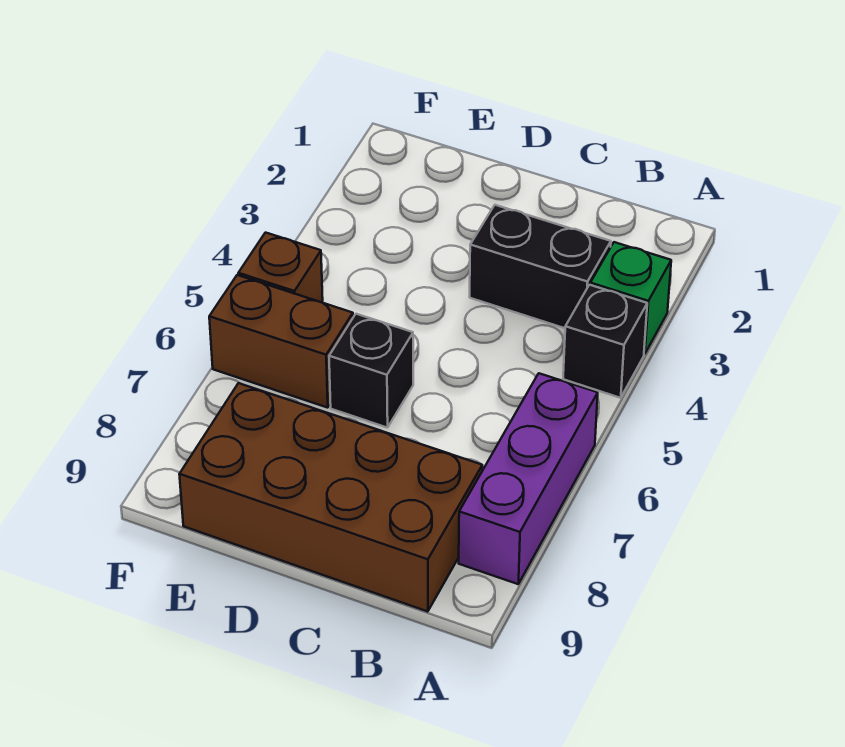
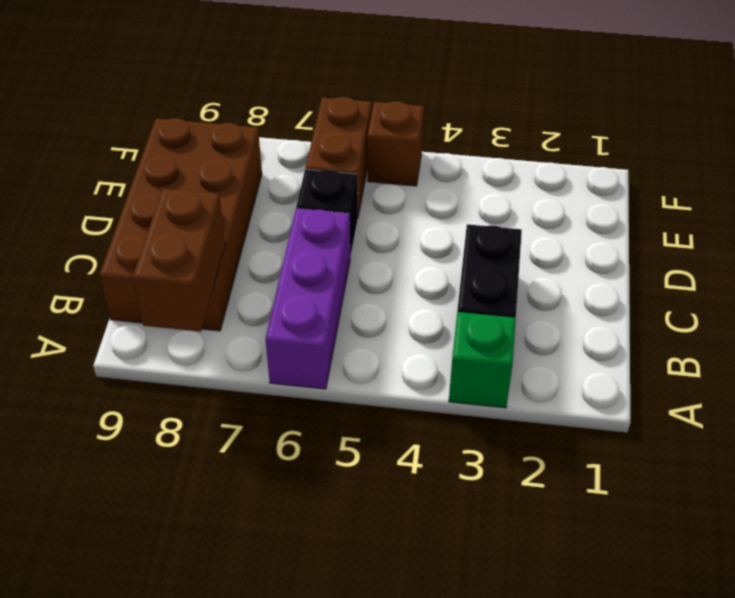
black brick A4 level 1 -> none
purple brick A6:A8 level 1 -> purple brick A6:C6 level 1
none -> brown brick A8:B8 level 2

